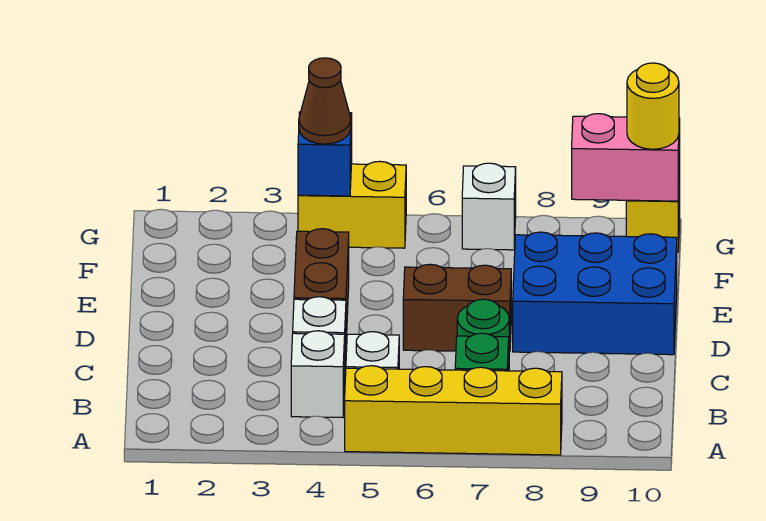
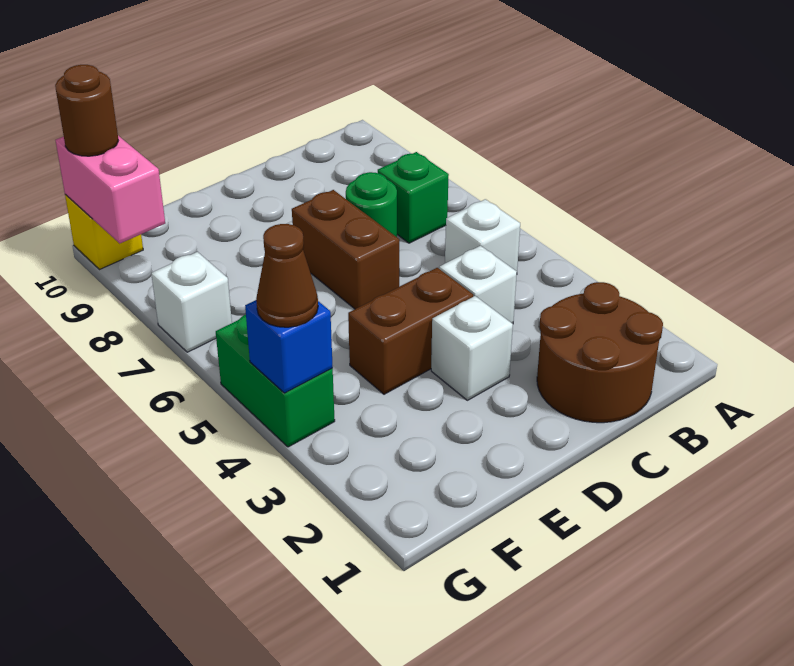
yellow brick A5:A8 level 1 -> none
none -> brown round brick B1:C2 level 1
white brick B4 level 1 -> white brick D3 level 1
blue brick D8:E10 level 1 -> none
yellow brick G4:G5 level 1 -> green brick G4:G5 level 1
yellow round brick G10 level 3 -> brown round brick G10 level 3

